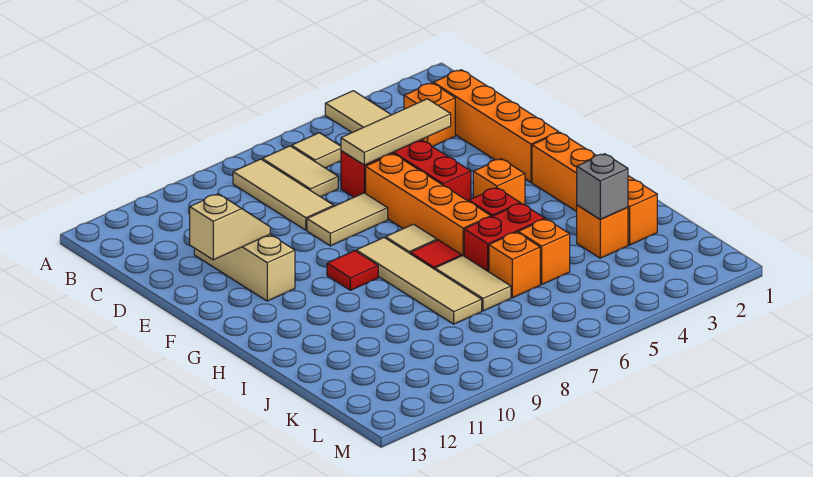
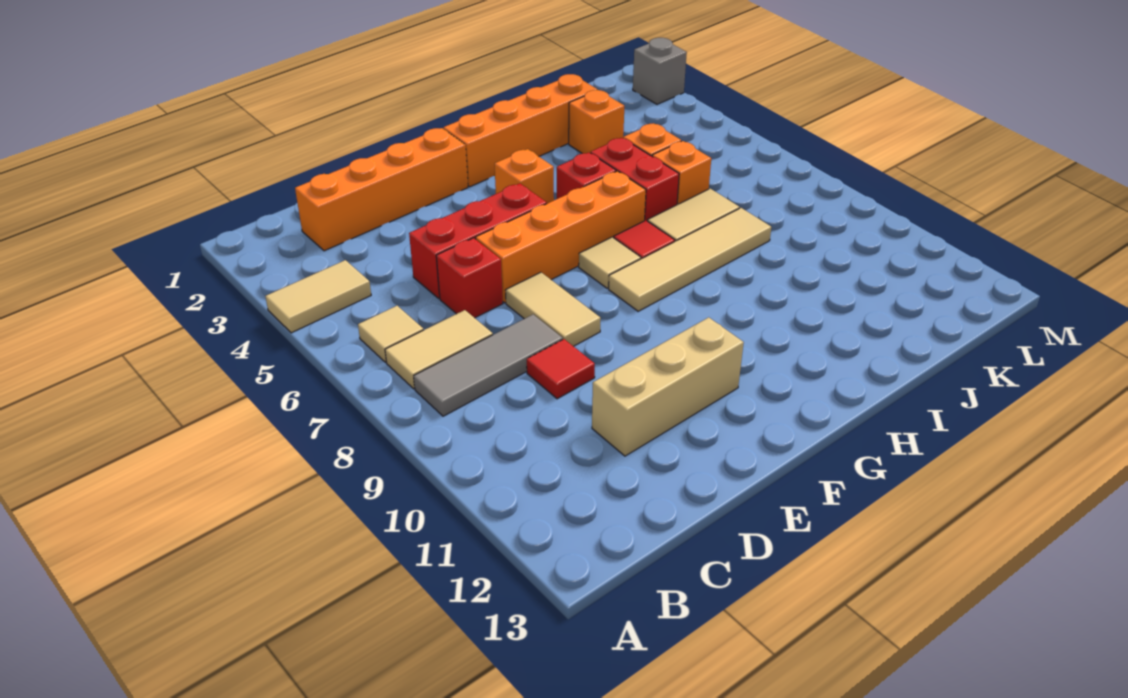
tan tile B8:D8 level 1 -> grey tile B8:D8 level 1
orange brick C3 level 1 -> none
tan tile D4:D6 level 2 -> none
tan slope E11:E12 level 2 top 12 -> none
red tile G9 level 1 -> red tile D9 level 1
grey brick J3 level 2 -> grey brick M2 level 1

